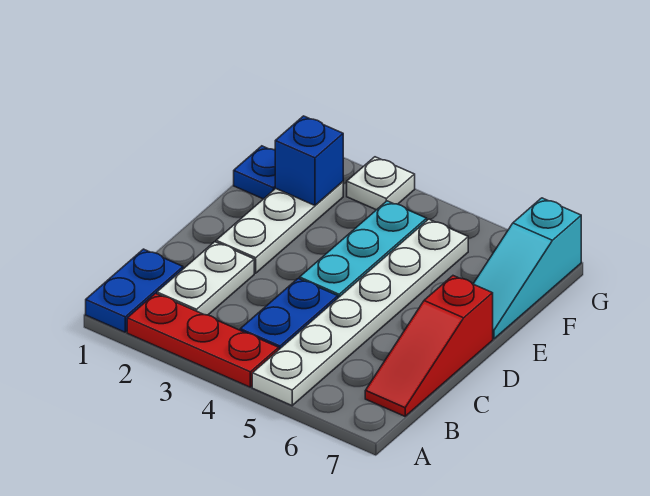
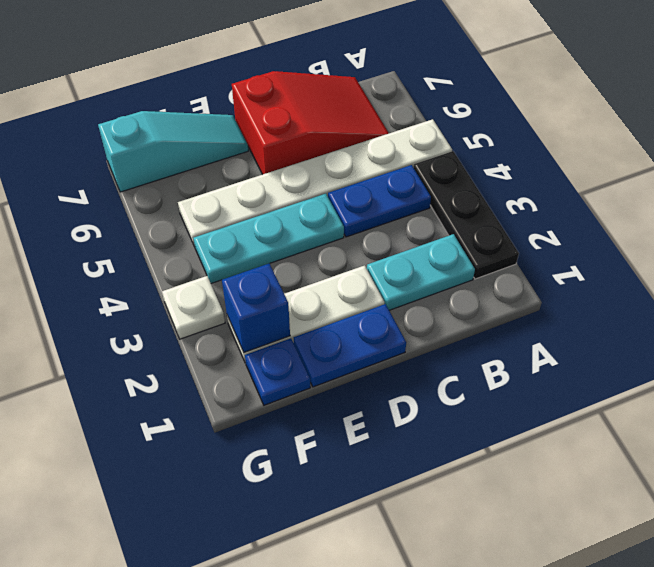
blue plate A1:B1 level 1 -> blue plate D1:E1 level 1
red plate A2:A4 level 1 -> black plate A2:A4 level 1
white plate B2:C2 level 1 -> cyan plate B2:C2 level 1
red slope B7:D7 level 1 top D -> red slope B6:D7 level 1 top D

